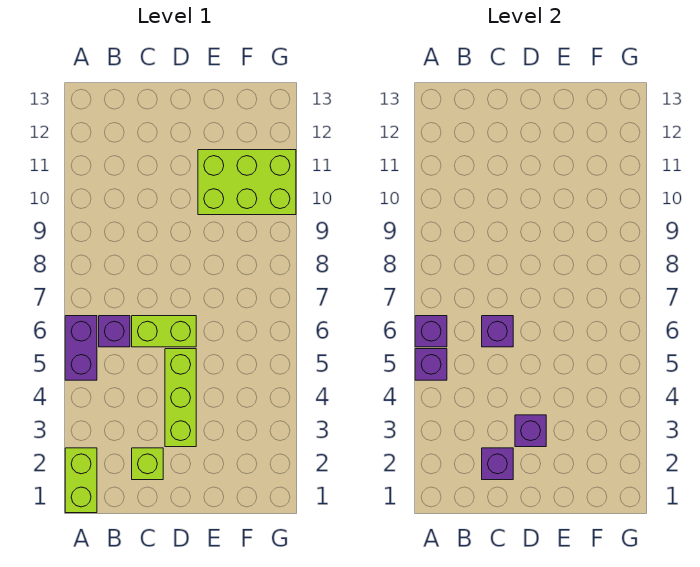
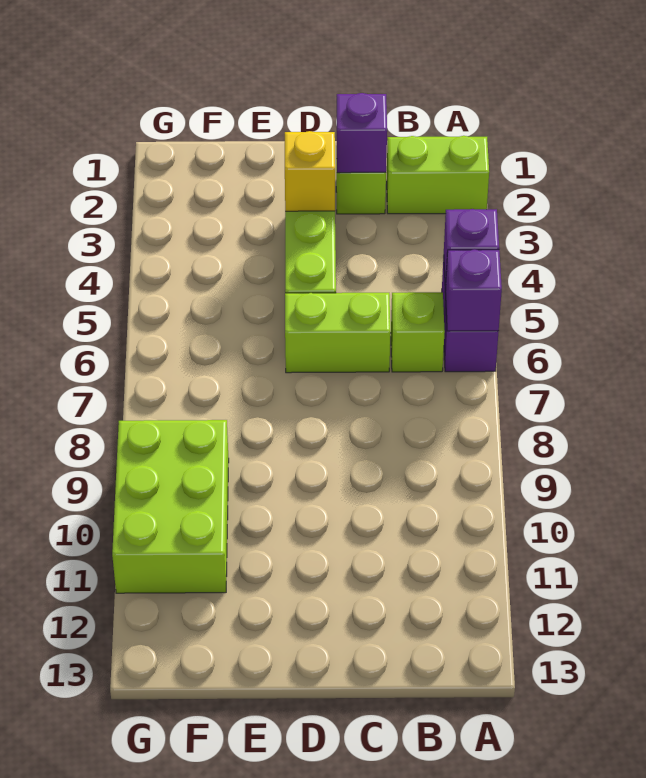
lime brick A1:A2 level 1 -> lime brick A2:B2 level 1
purple brick B6 level 1 -> lime brick B6 level 1
purple brick C6 level 2 -> none
purple brick D3 level 2 -> yellow brick D3 level 2
lime brick E10:G11 level 1 -> lime brick F9:G11 level 1

